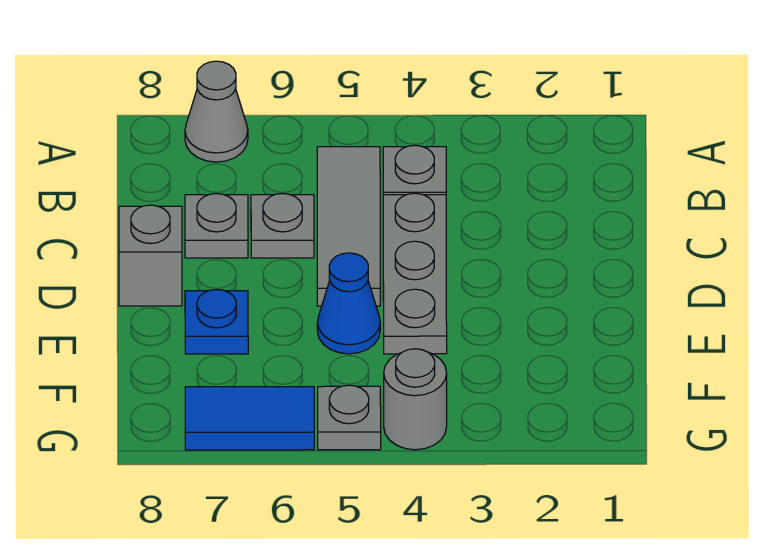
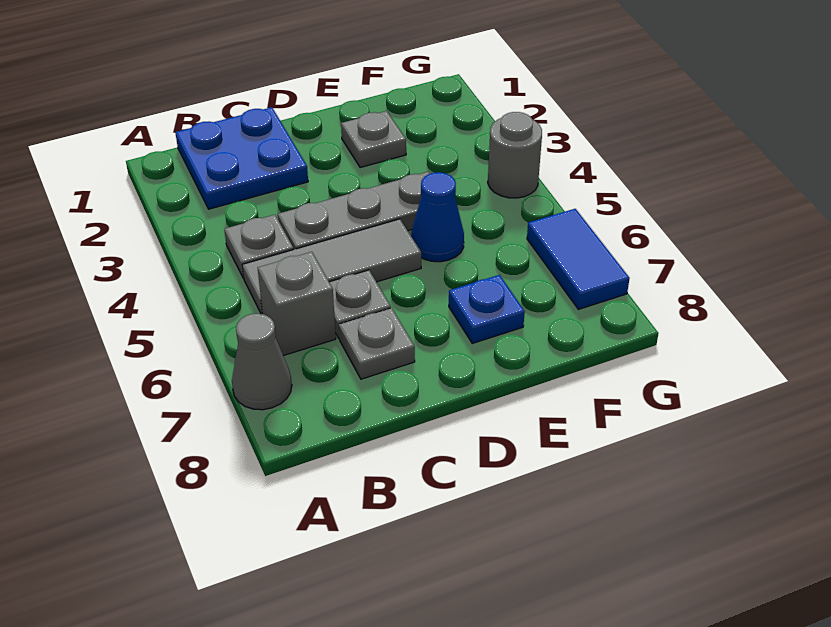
none -> blue plate B1:C2 level 1
grey brick D8 level 1 -> grey brick B6 level 1
grey plate G5 level 1 -> grey plate E2 level 1

